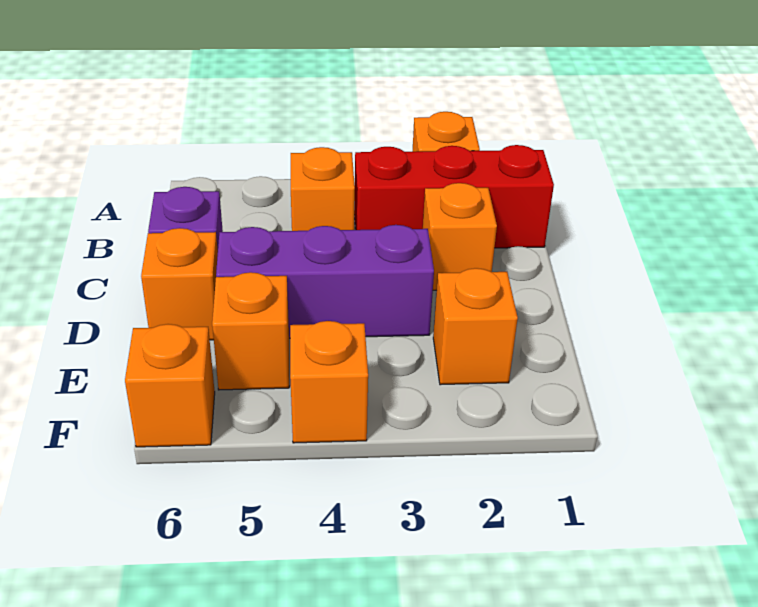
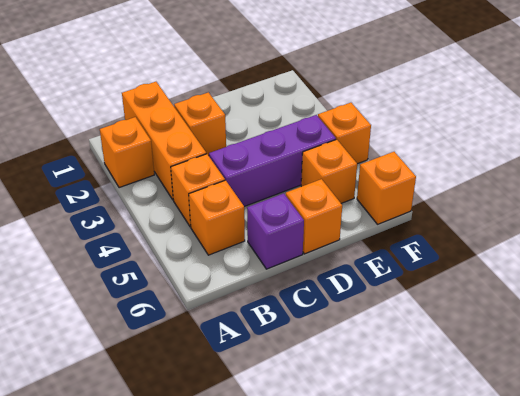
red brick B1:B3 level 1 -> orange brick B1:B3 level 1
purple brick D3:D5 level 1 -> purple brick C4:E4 level 1
orange brick E2 level 1 -> orange brick B5 level 1

